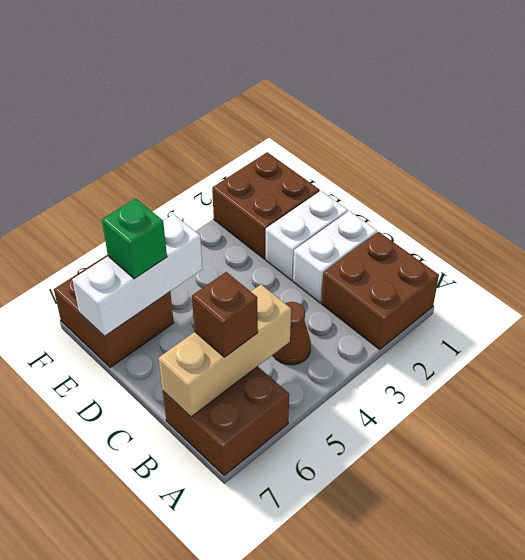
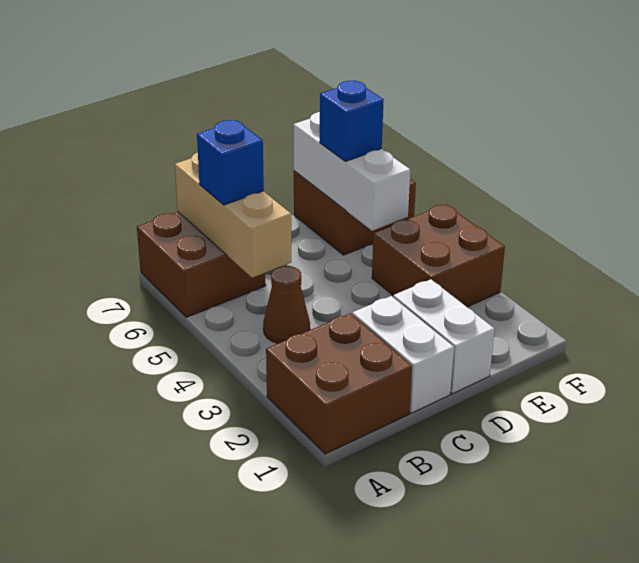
brown brick B6 level 3 -> blue brick B6 level 3
brown brick E1:F2 level 1 -> brown brick E3:F4 level 1
green brick E6 level 3 -> blue brick E6 level 3

